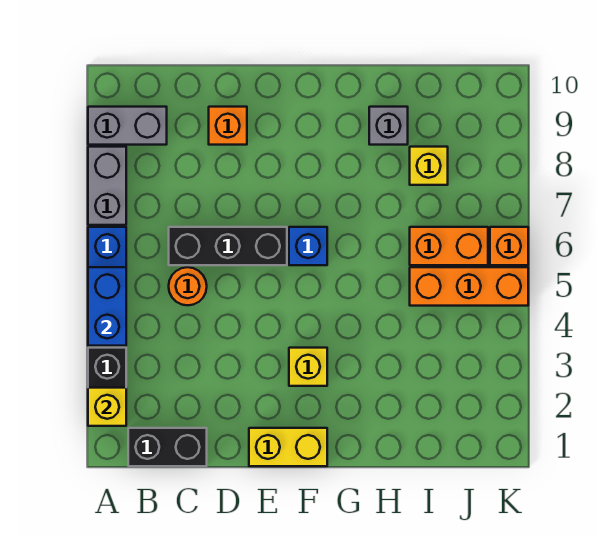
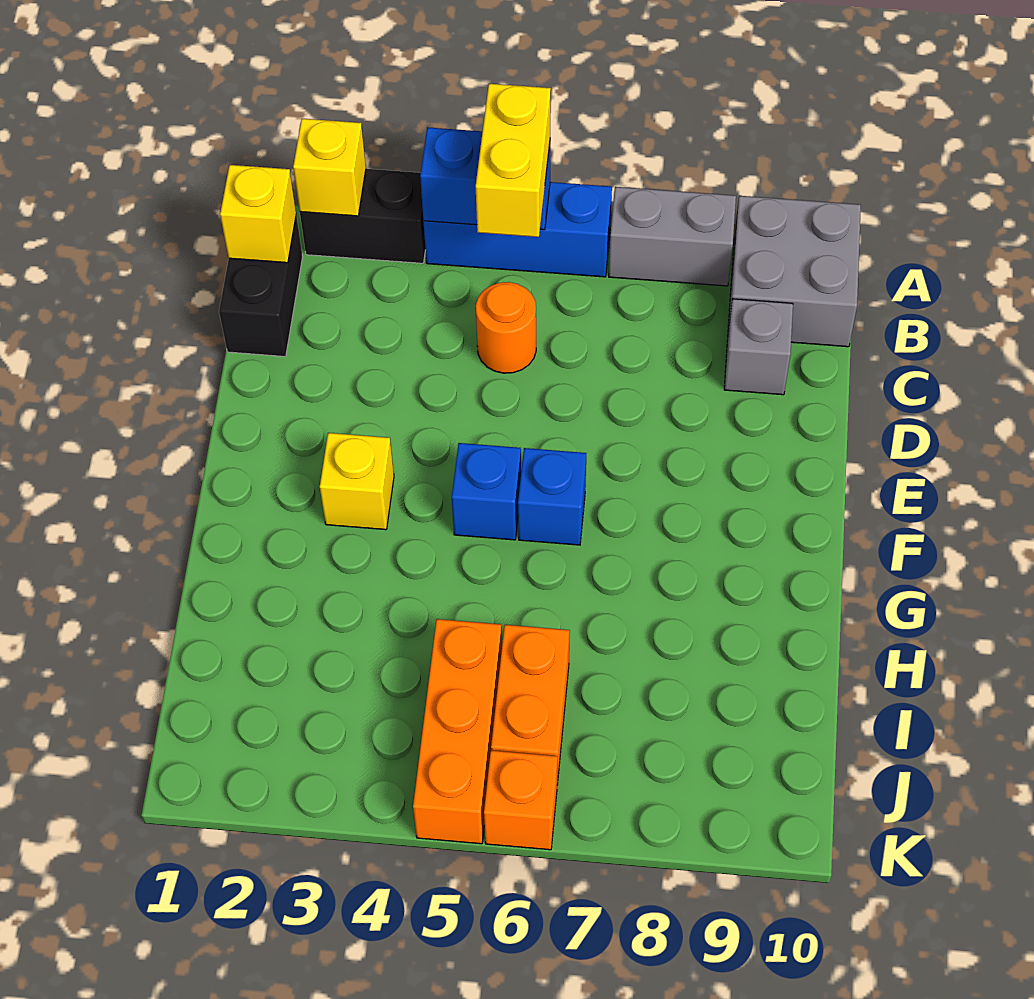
grey brick A9:B9 level 1 -> grey brick A9:B10 level 1
black brick C6:E6 level 1 -> none
orange brick D9 level 1 -> none
yellow brick E1:F1 level 1 -> yellow brick A5:B5 level 3
none -> blue brick F5 level 1
grey brick H9 level 1 -> grey brick C9 level 1
yellow brick I8 level 1 -> yellow brick B1 level 2

